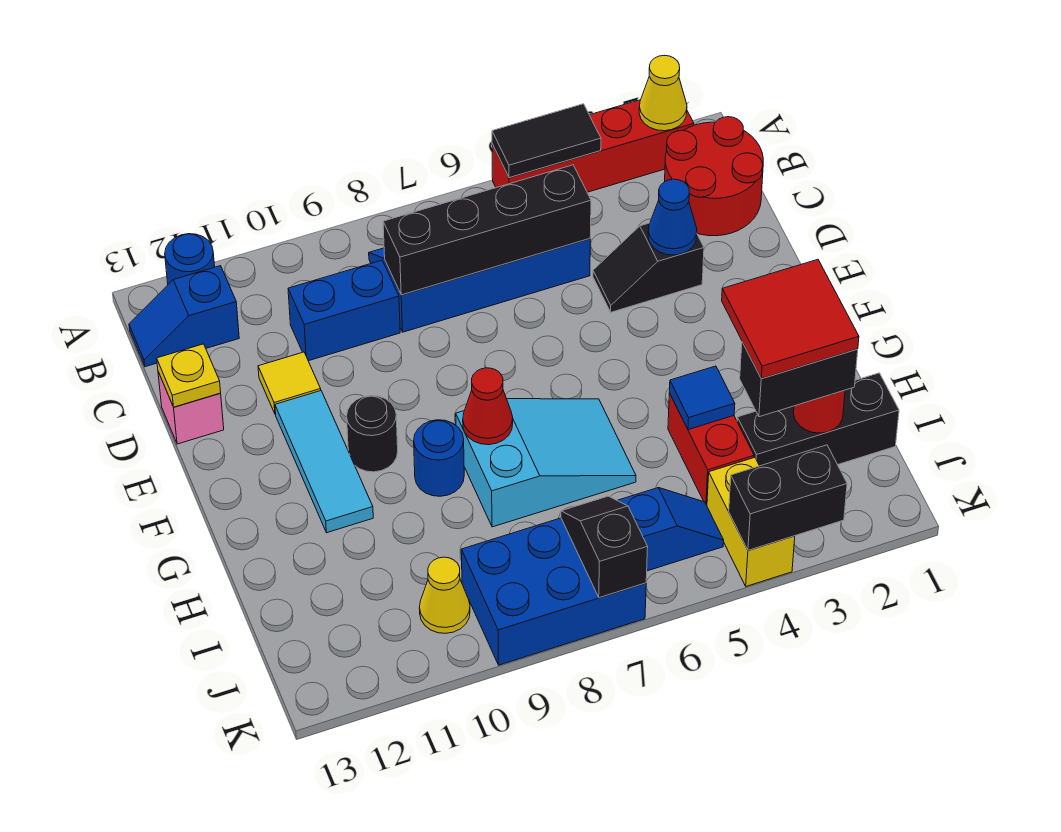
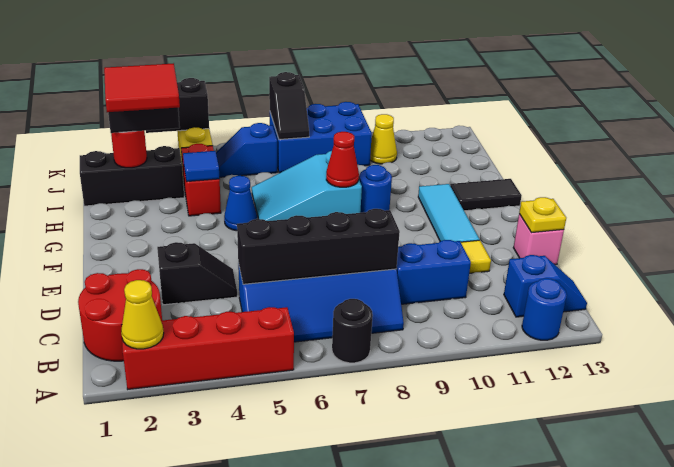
black tile A4:A5 level 2 -> black tile G12:G13 level 1
blue cone D3 level 2 -> blue cone G5 level 1
black round brick F10 level 1 -> black round brick A7 level 1

